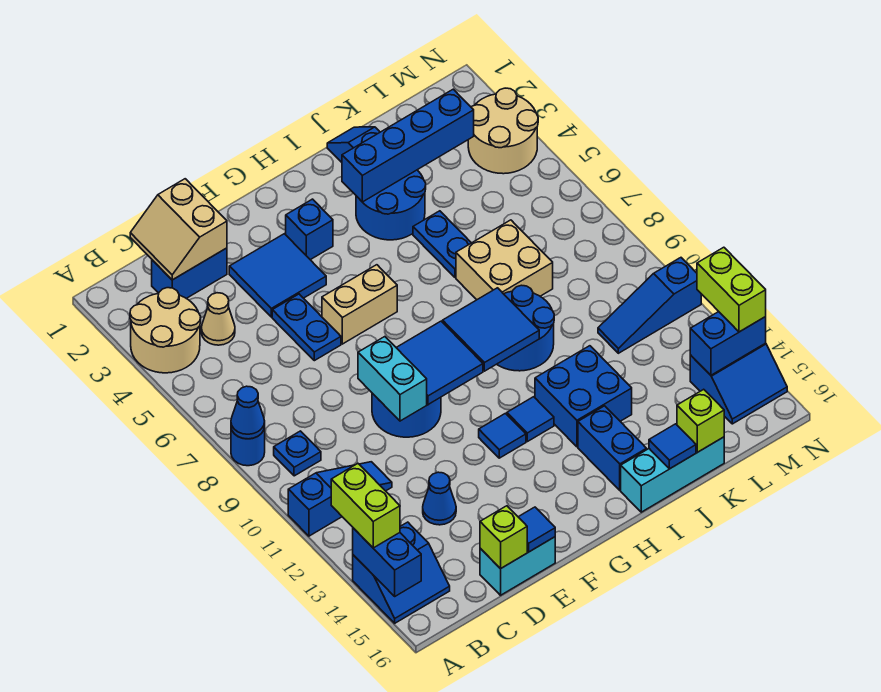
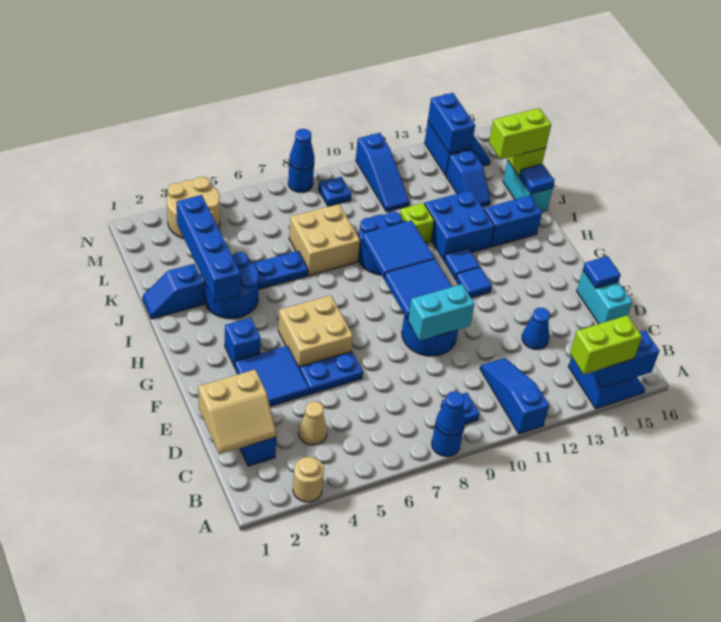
tan round brick A3:B4 level 1 -> tan round brick A3 level 1
lime brick D16 level 2 -> lime brick J11 level 1
tan brick F6:G6 level 1 -> tan brick F5:G6 level 1
cyan brick I16:K16 level 1 -> cyan brick J16:K16 level 1
none -> blue slope K14:L14 level 1 top L
none -> blue plate M9 level 1
none -> blue round brick N8 level 1
none -> blue cone N8 level 2
lime brick N13:N14 level 3 -> lime brick K15:K16 level 3

